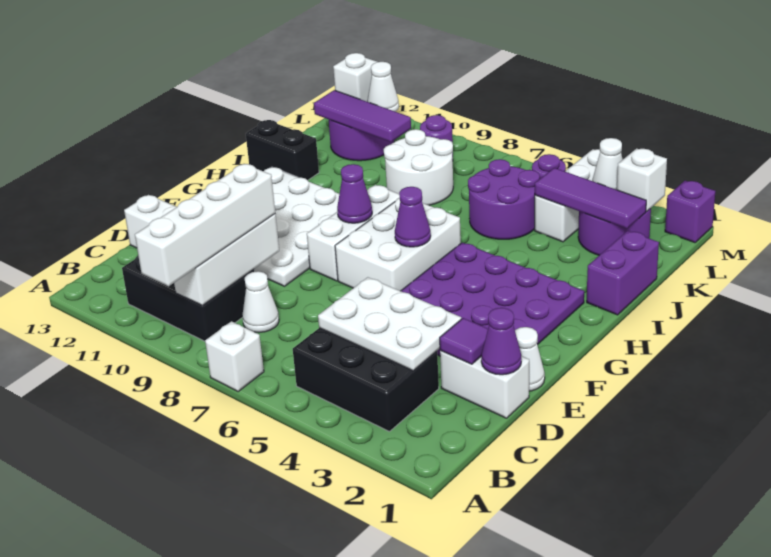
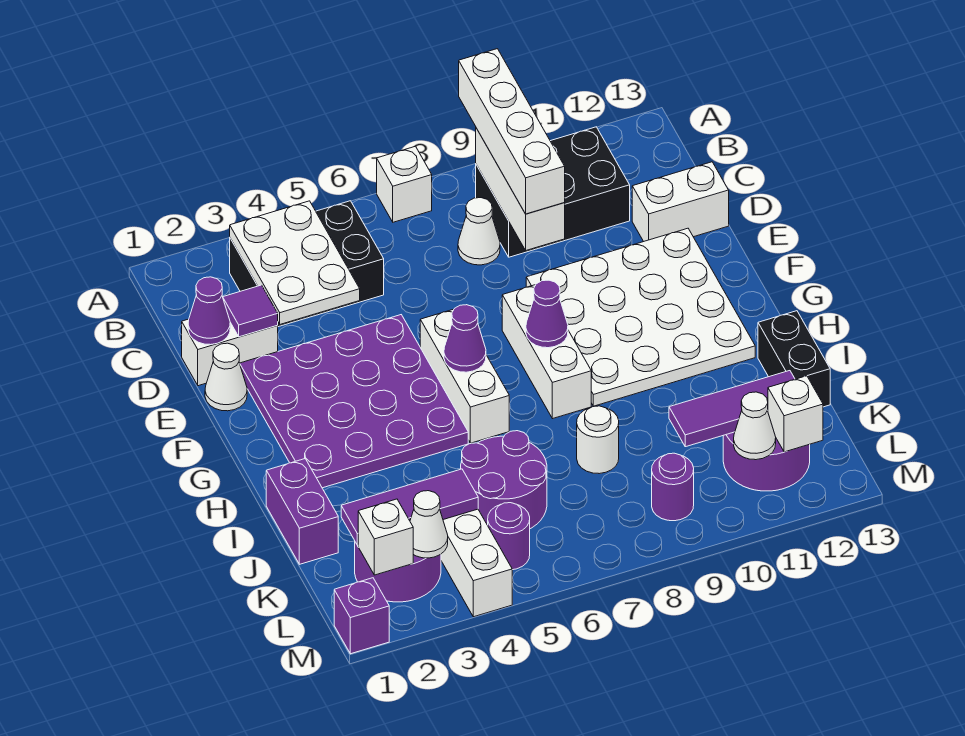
white plate C3:D5 level 2 -> white plate B3:D4 level 2
white brick F6:H7 level 1 -> white brick F6:H6 level 1
black brick I12:I13 level 1 -> black brick I13:J13 level 1
white round brick J8:K9 level 1 -> white round brick J8 level 1

